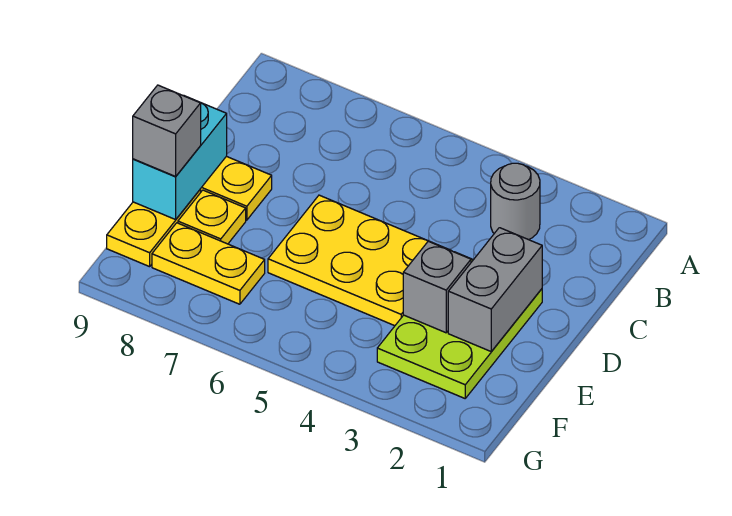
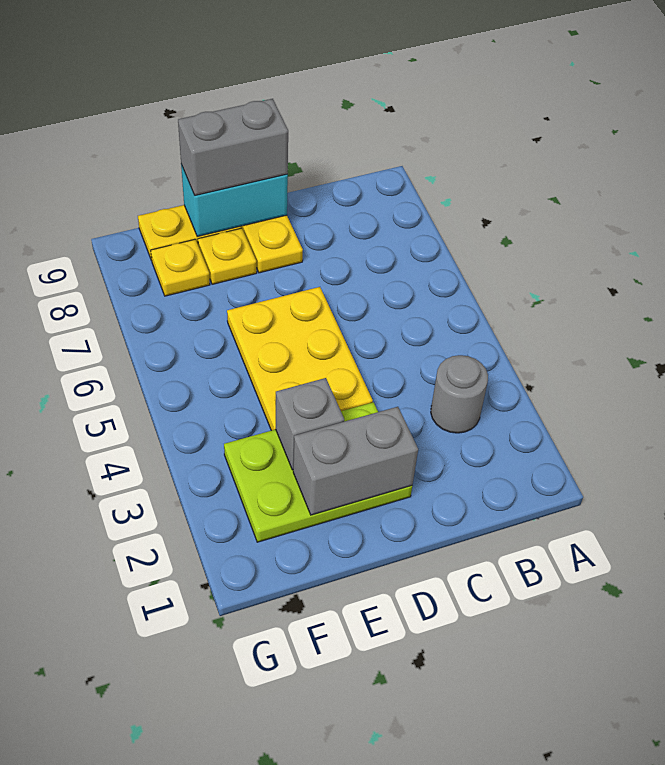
grey brick E9 level 3 -> grey brick D9:E9 level 3
yellow plate F7:F8 level 1 -> yellow plate F8 level 1

